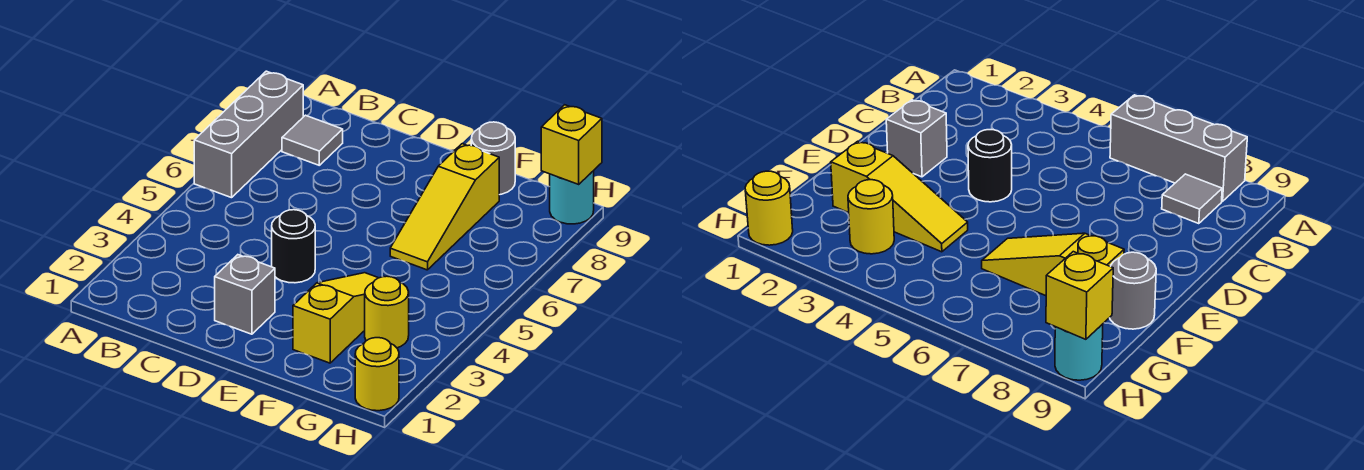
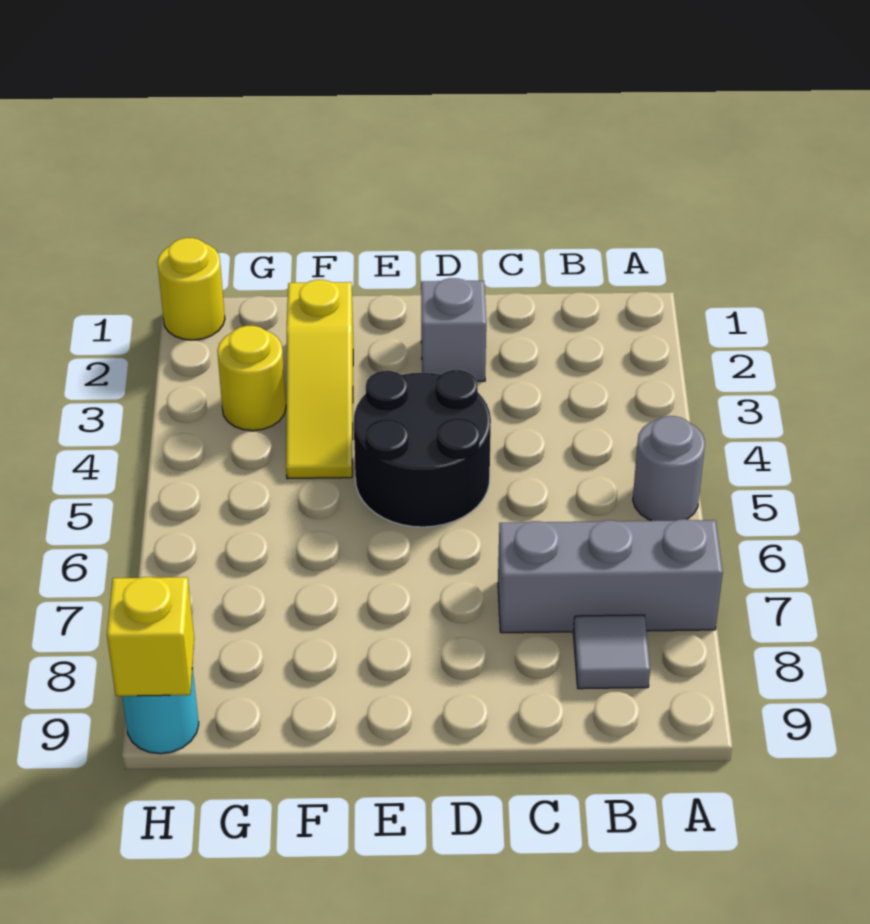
grey brick A6:A8 level 1 -> grey brick A7:C7 level 1
black round brick D4 level 1 -> black round brick D4:E5 level 1
yellow slope F6:F8 level 1 top 8 -> none
grey round brick F9 level 1 -> grey round brick A5 level 1

